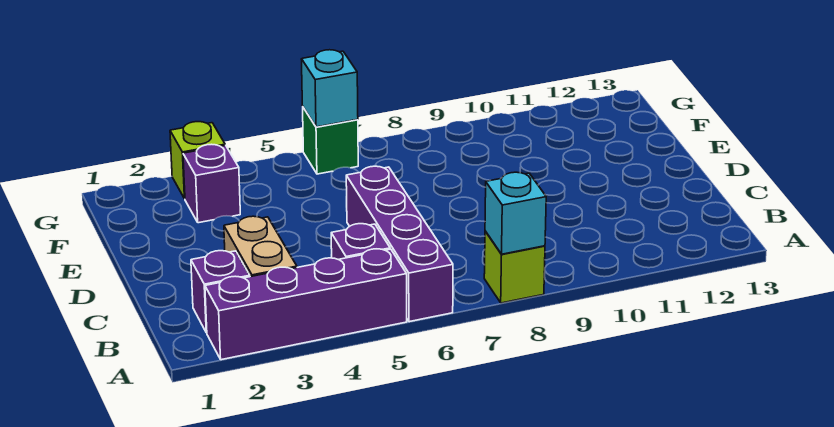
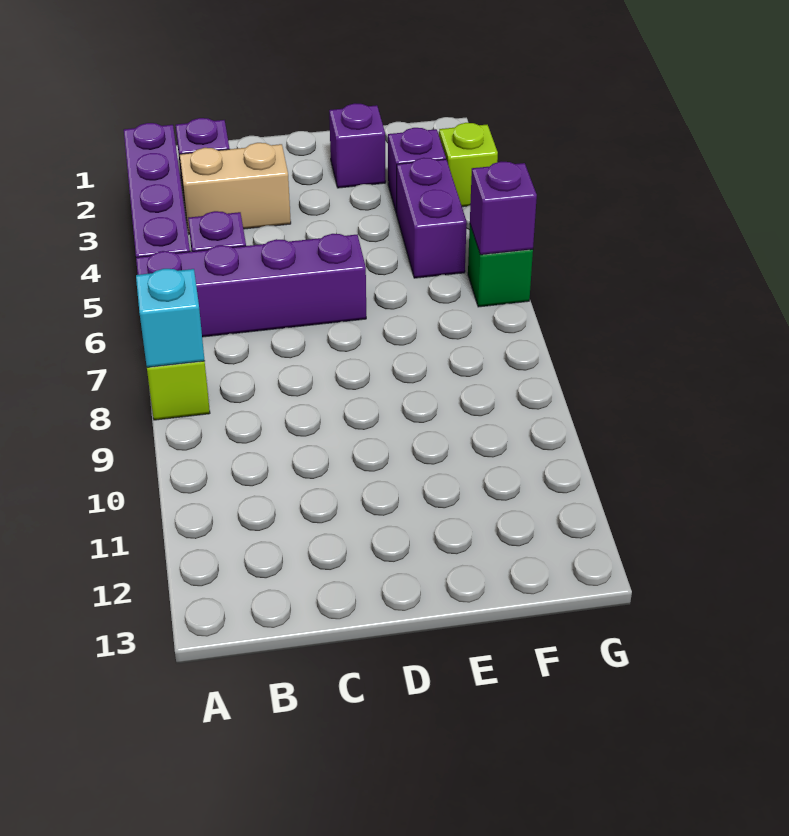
none -> purple brick E2 level 1
none -> purple brick F4:F5 level 1
cyan brick G6 level 2 -> purple brick G6 level 2

